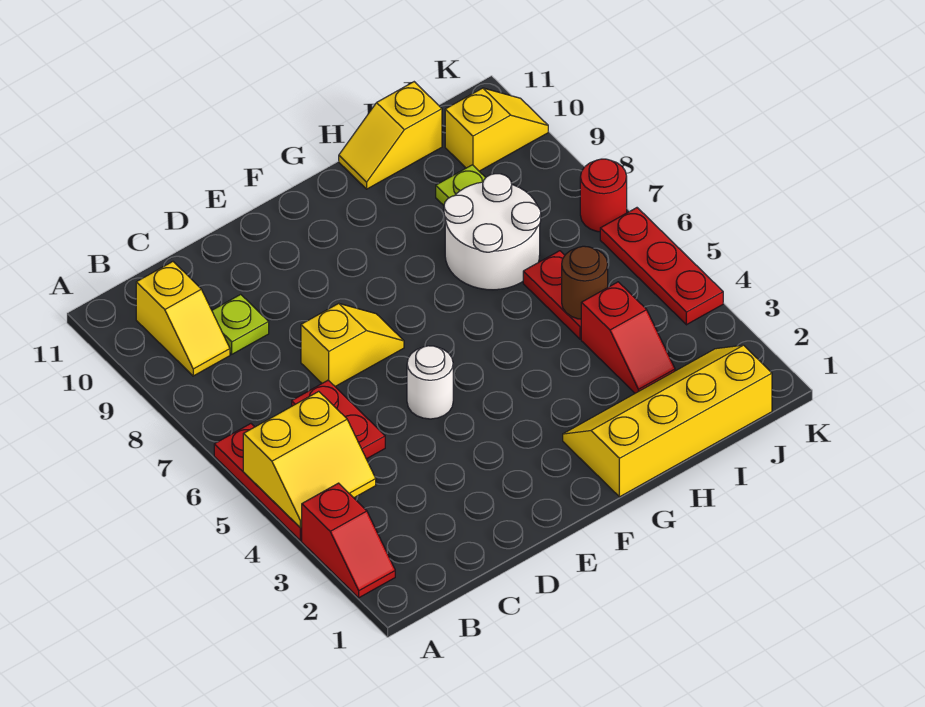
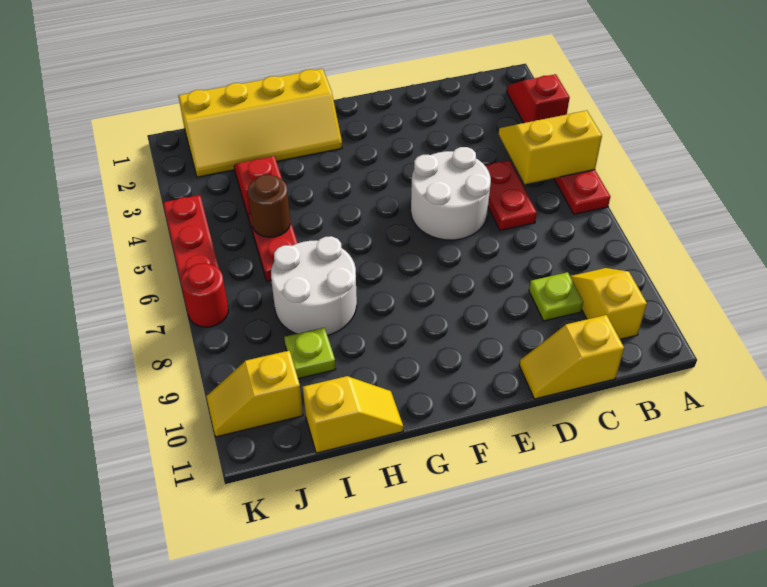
yellow slope D7:E7 level 1 top D -> yellow slope C11:D11 level 1 top C
white round brick E5 level 1 -> white round brick D5:E6 level 1

